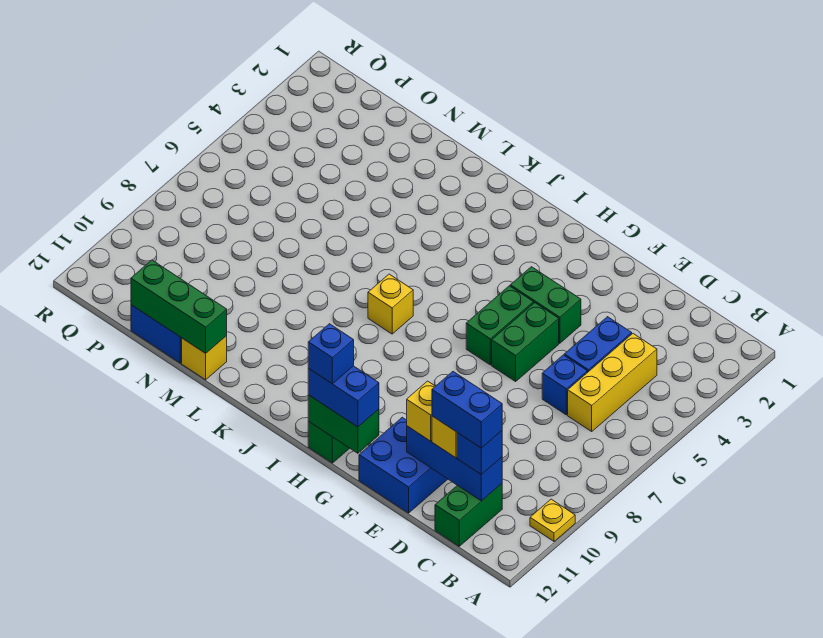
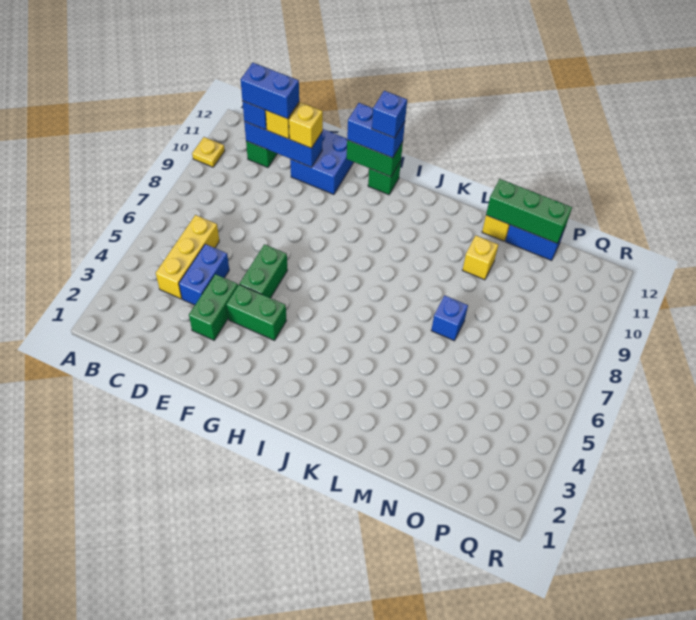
blue brick D6 level 1 -> blue brick M7 level 1
green brick G5:G6 level 1 -> green brick E3:E4 level 1
yellow brick J7 level 1 -> yellow brick M10 level 1

